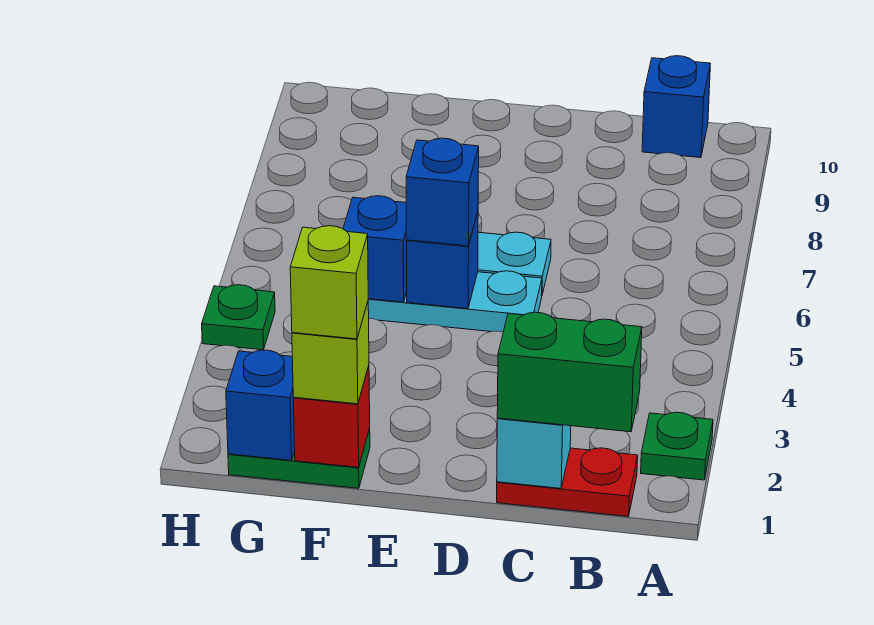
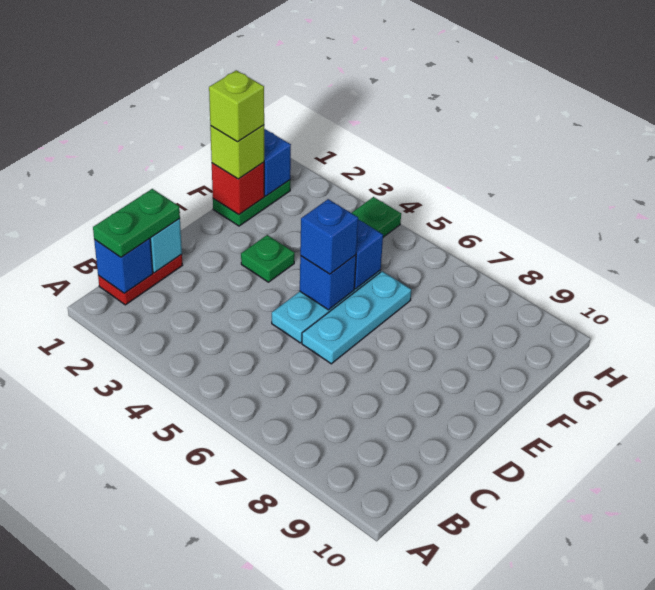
green plate A2 level 1 -> green plate E3 level 1
green brick B1:C1 level 3 -> green plate B1:C1 level 3
blue brick B10 level 1 -> blue brick B1 level 2

